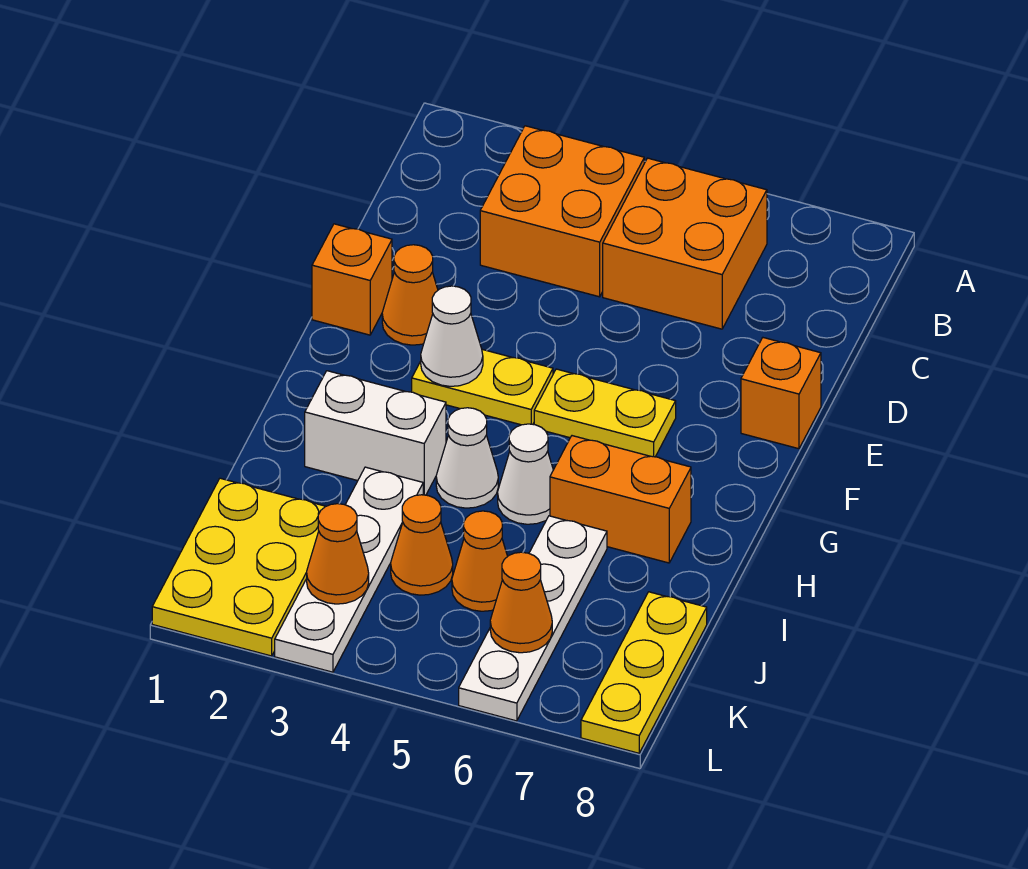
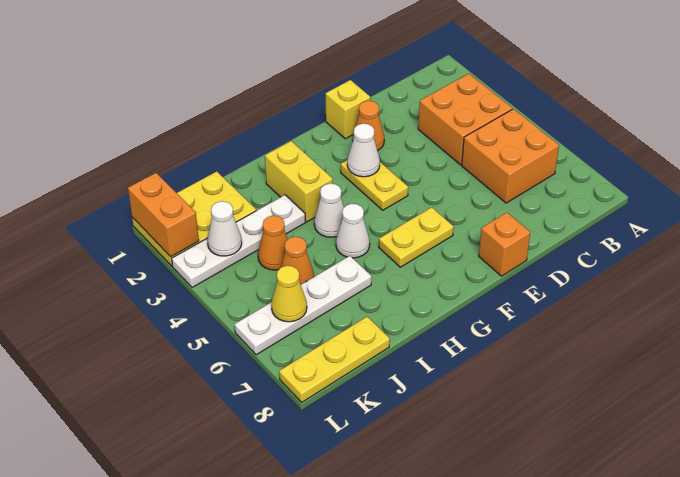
orange brick E1 level 1 -> yellow brick E1 level 1
yellow plate F5:F6 level 1 -> yellow plate F6:G6 level 1
white brick H2:H3 level 1 -> yellow brick H2:H3 level 1
orange brick H6:H7 level 1 -> orange brick L1:L2 level 2
orange cone K3 level 2 -> white cone K3 level 2
orange cone K6 level 2 -> yellow cone K6 level 2

